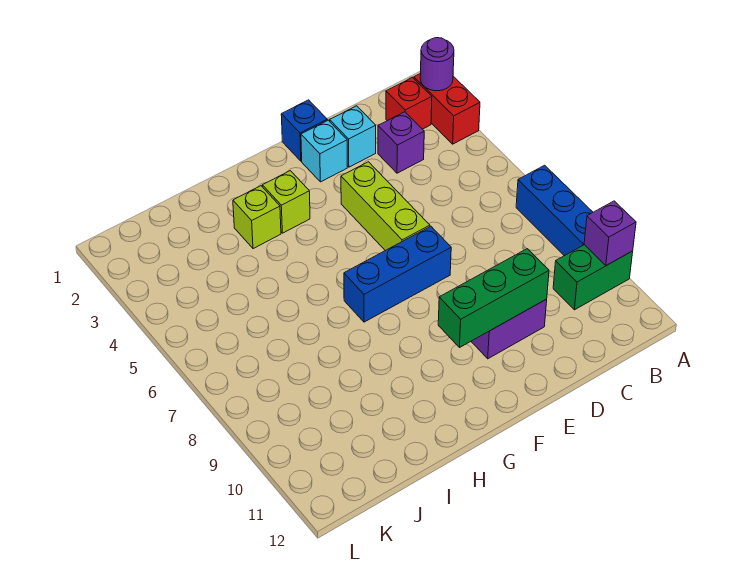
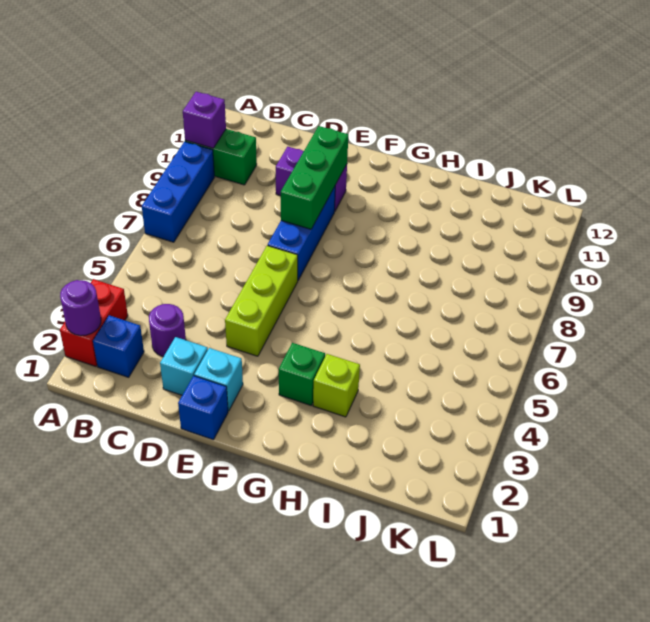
red brick B2 level 1 -> blue brick B2 level 1
purple brick C3 level 1 -> purple round brick C3 level 1
green brick D10:F10 level 2 -> green brick E8:E10 level 2
blue brick E7:G7 level 1 -> blue brick E7:E9 level 1
lime brick G3 level 1 -> green brick G3 level 1

